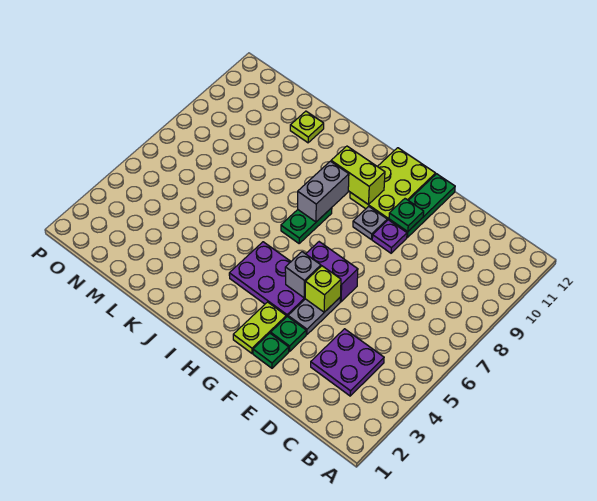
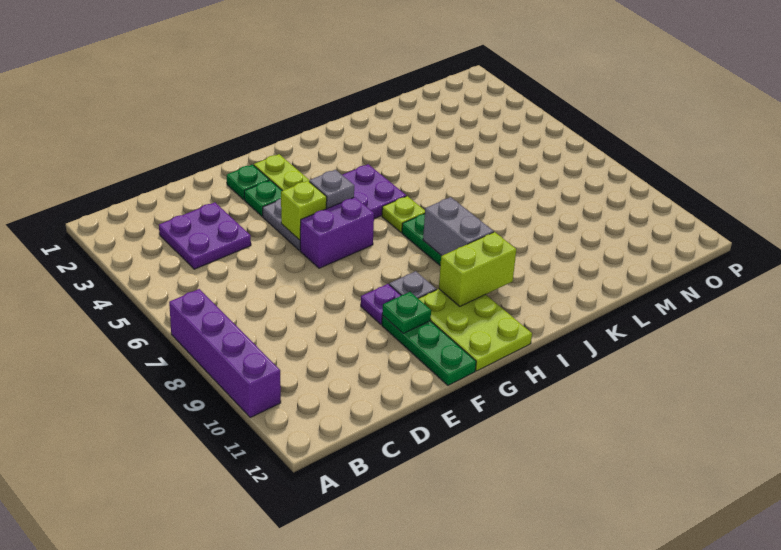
none -> purple brick A7:A10 level 1
lime plate L11 level 1 -> lime plate I6 level 1

